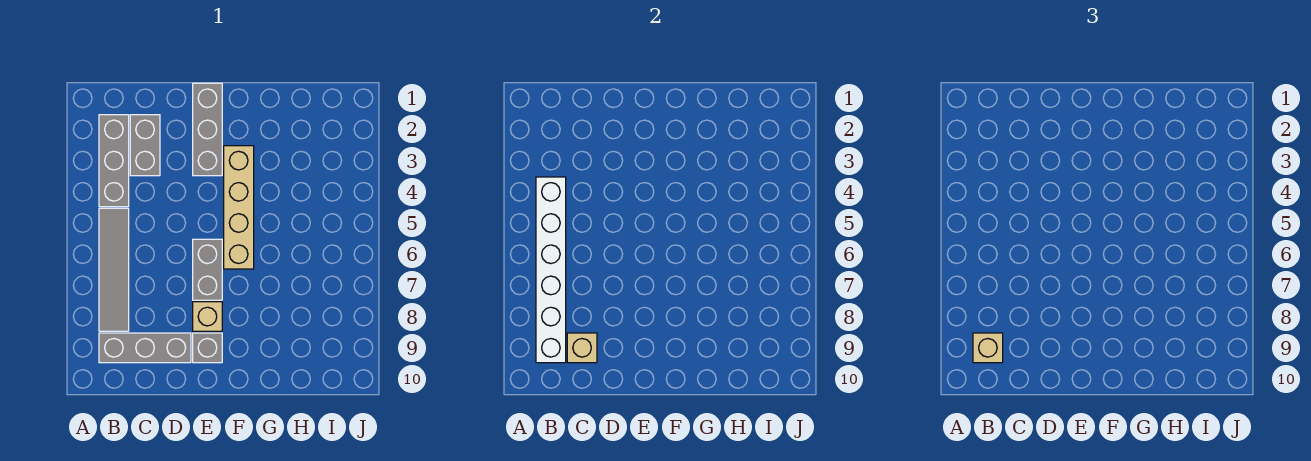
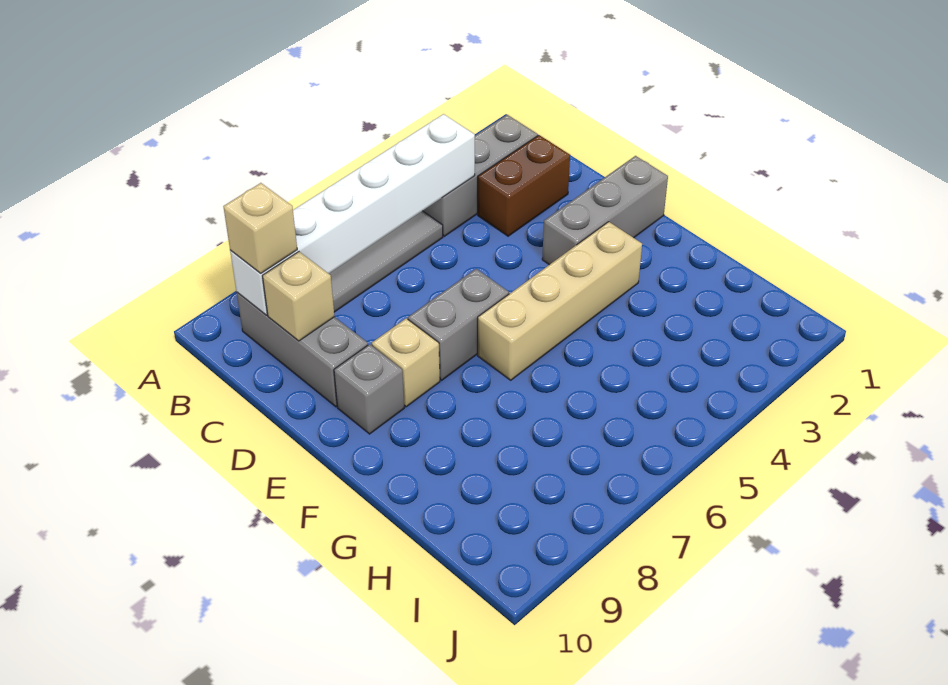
grey brick C2:C3 level 1 -> brown brick C2:C3 level 1

